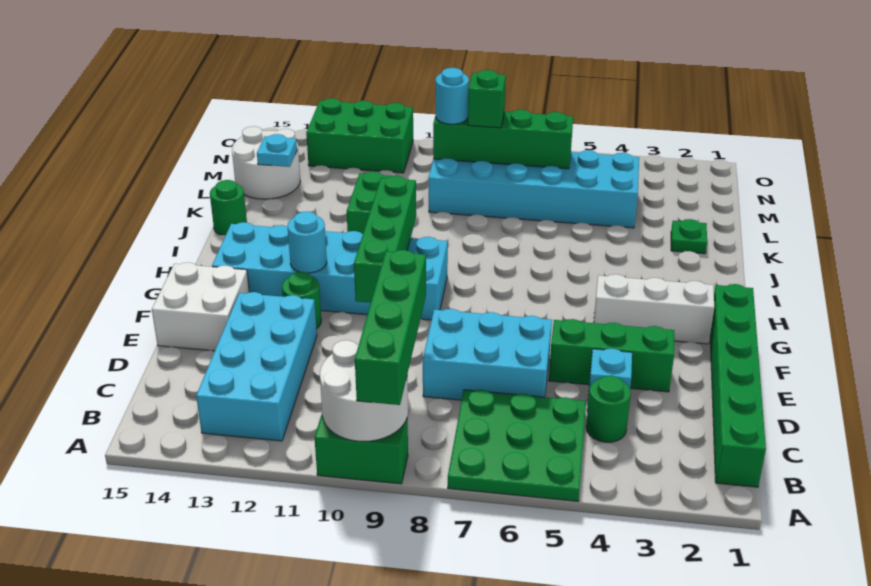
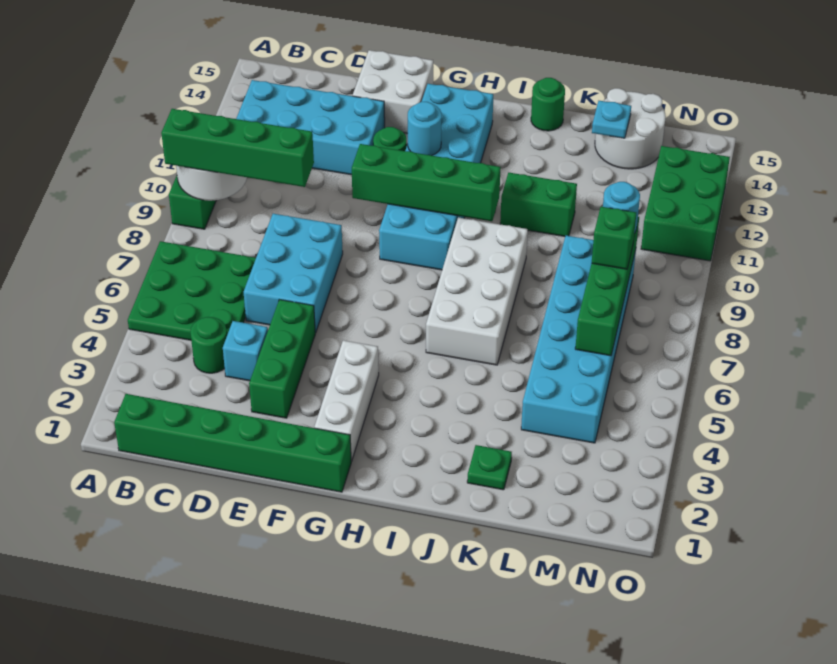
none -> white brick I6:J9 level 1

